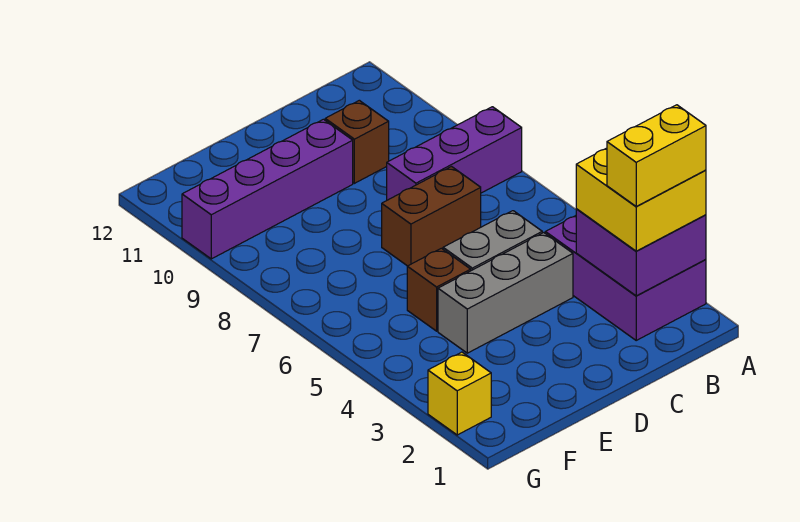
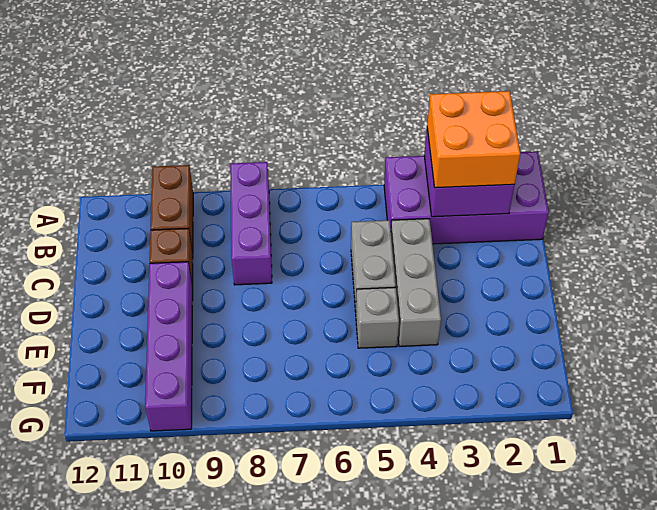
purple brick A2:B4 level 1 -> purple brick A1:B4 level 1
yellow brick A2:B3 level 3 -> orange brick A2:B3 level 3
yellow brick A2:B2 level 4 -> none
brown brick C7:D7 level 1 -> brown brick A10:B10 level 1
brown brick E5 level 1 -> grey brick E5 level 1
yellow brick G2 level 1 -> none

